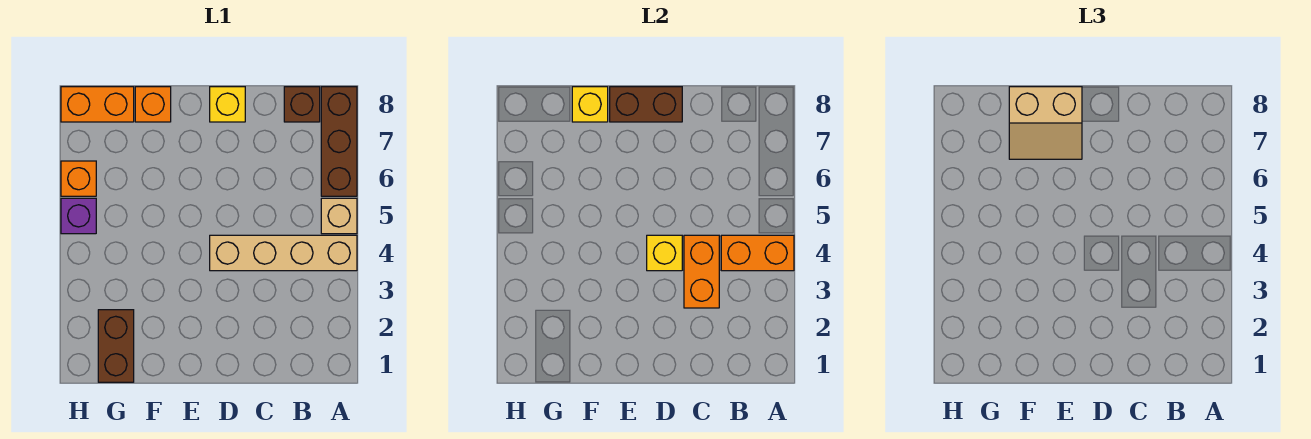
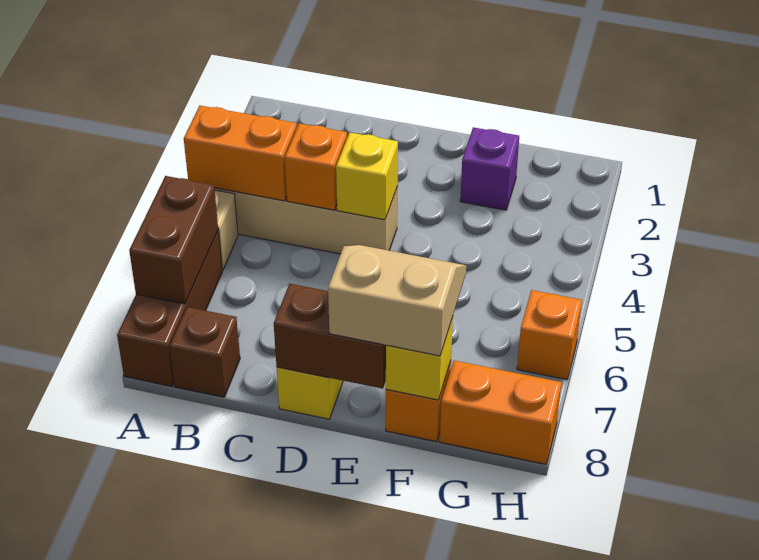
orange brick C3:C4 level 2 -> orange brick C4 level 2
brown brick G1:G2 level 1 -> brown brick A6:A7 level 2
purple brick H5 level 1 -> purple brick F2 level 1

